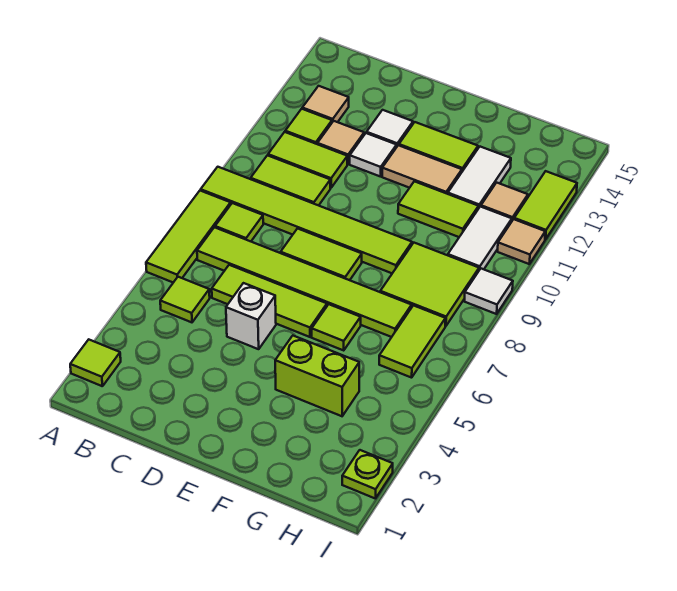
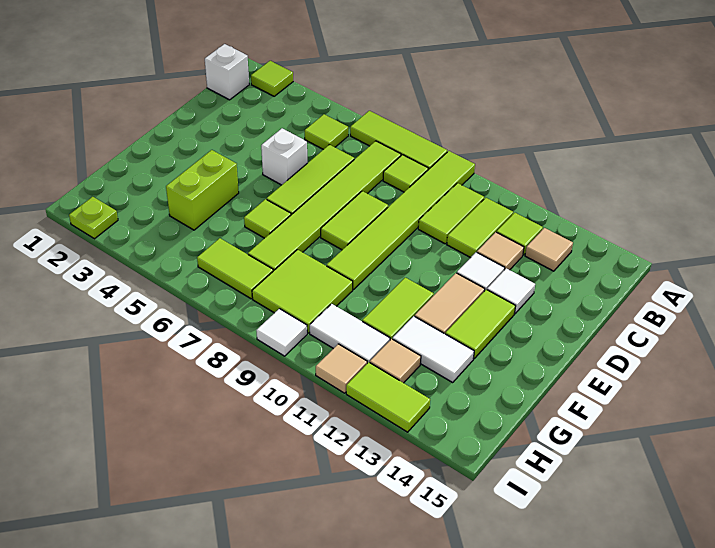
none -> white brick B1 level 1

